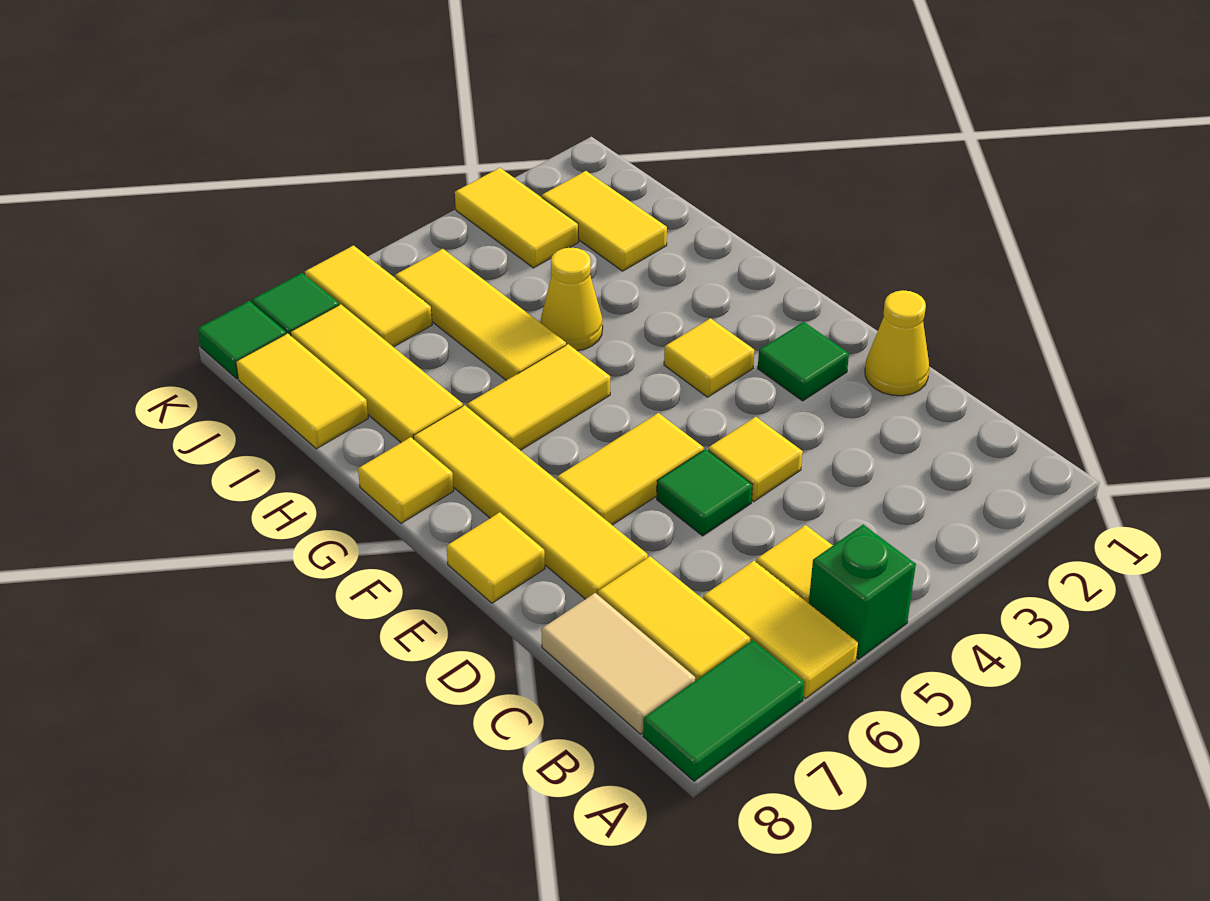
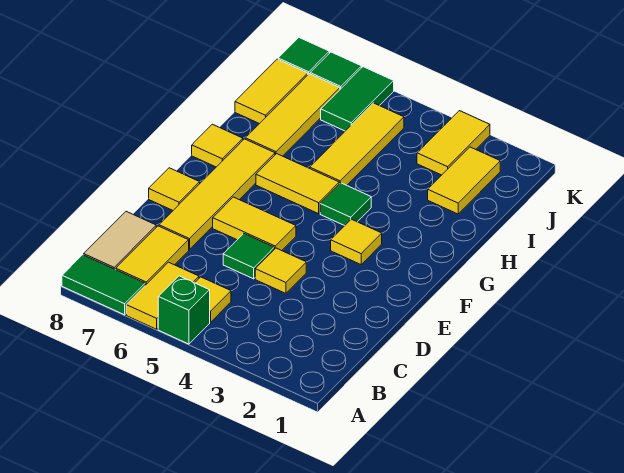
yellow cone D1 level 1 -> none
green tile E2 level 1 -> green tile G4 level 1
yellow cone H4 level 1 -> none
yellow tile J6:K6 level 1 -> green tile J6:K6 level 1

